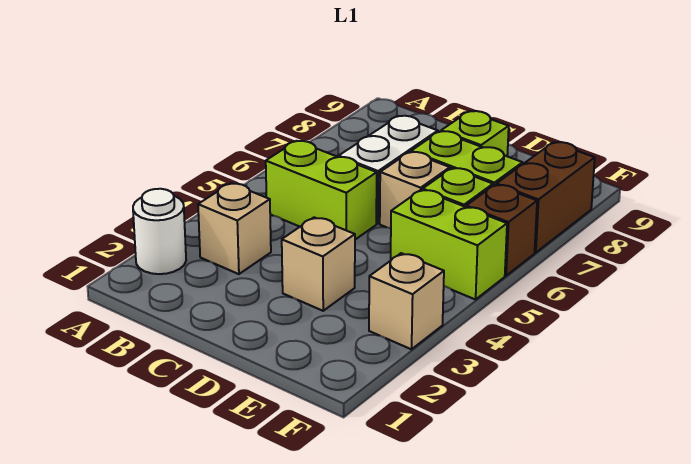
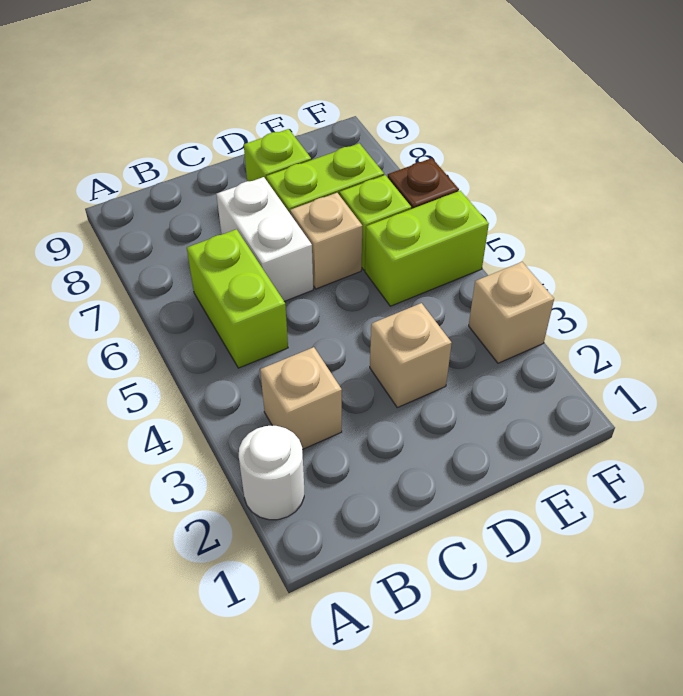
lime brick B5:C5 level 1 -> lime brick B5:B6 level 1
brown brick F7:F8 level 1 -> none

